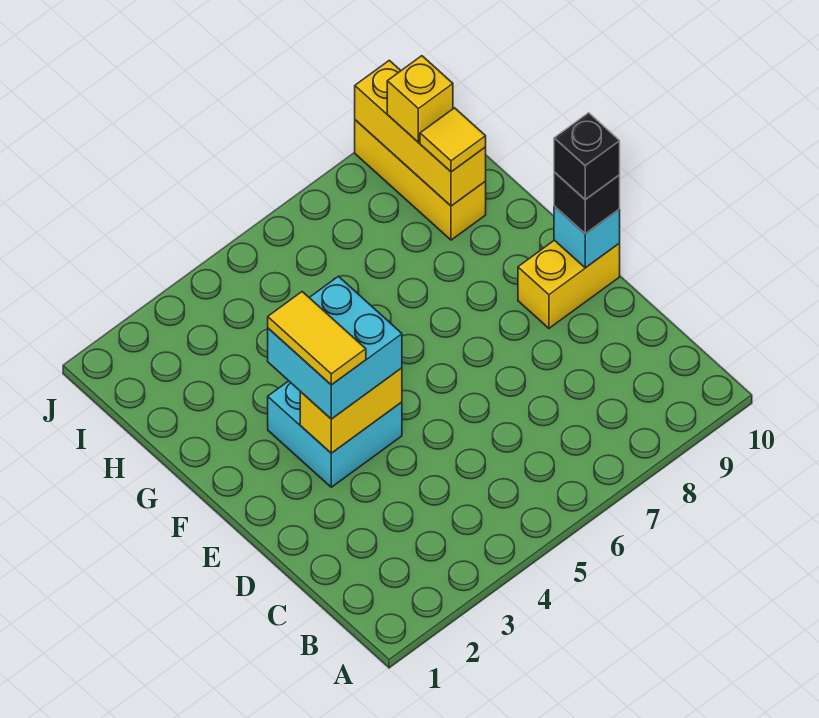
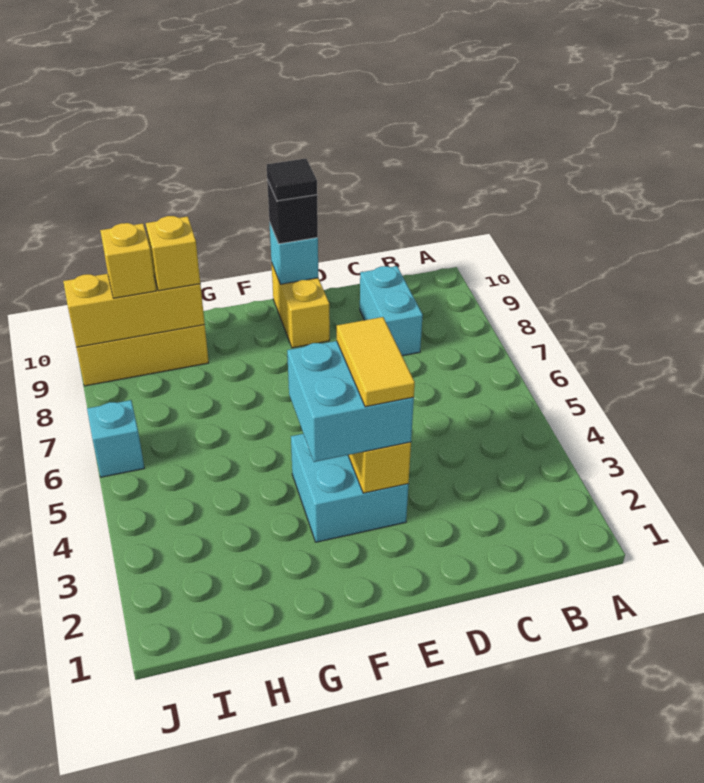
none -> cyan brick C8:C9 level 1
yellow tile E3:F3 level 4 -> yellow tile E3:E4 level 4
black brick E10 level 4 -> black tile E10 level 4
yellow tile H9 level 3 -> yellow brick H9 level 3
none -> cyan brick J6 level 1

